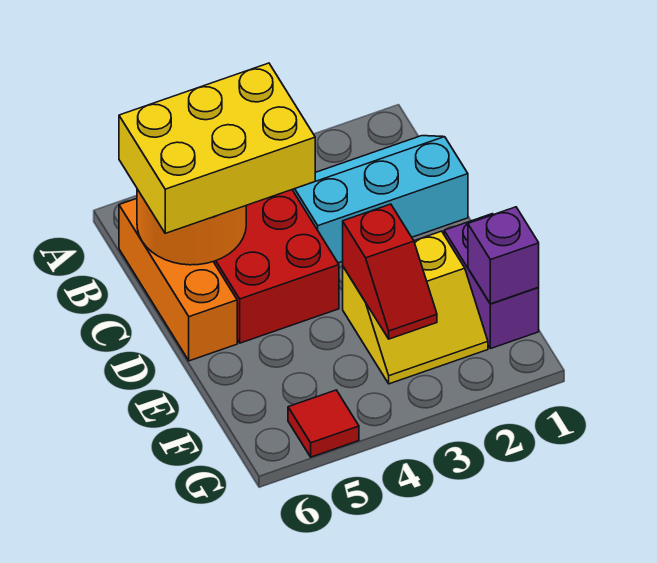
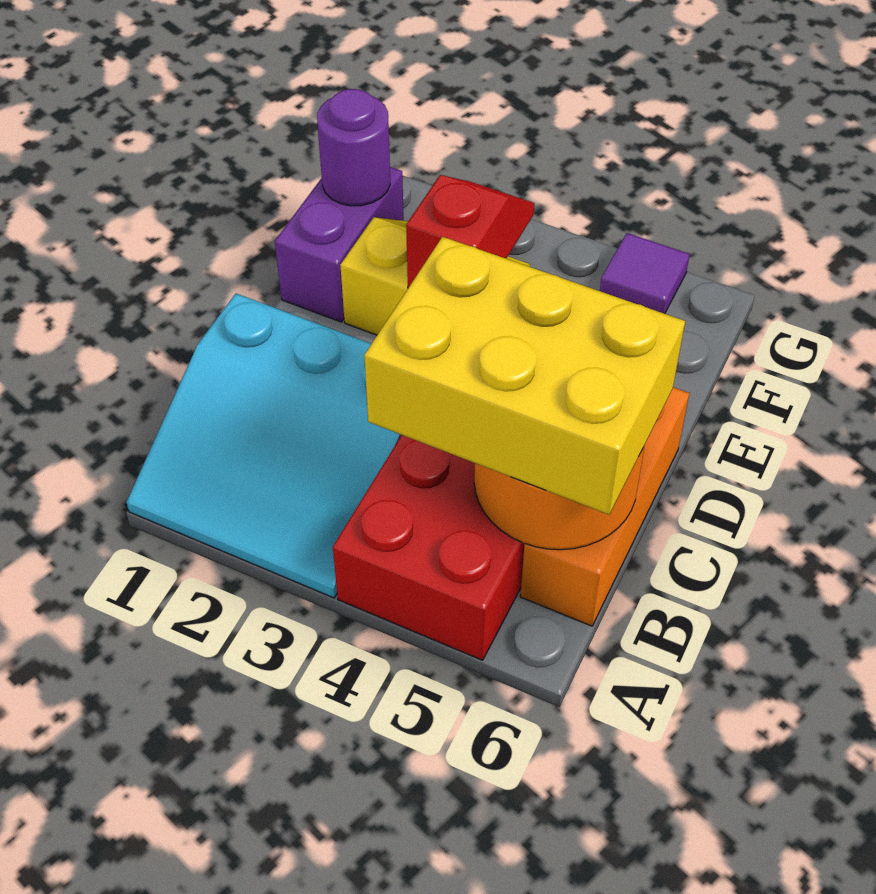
cyan slope B1:C3 level 1 top C -> cyan slope A1:C3 level 1 top C
purple brick F1 level 2 -> purple round brick F1 level 2
red tile G5 level 1 -> purple tile G5 level 1

